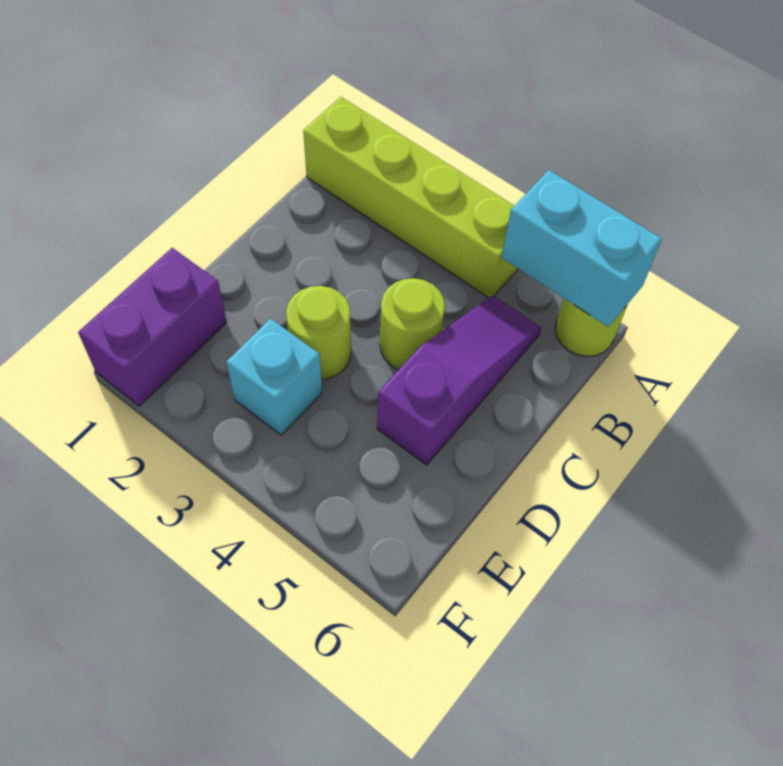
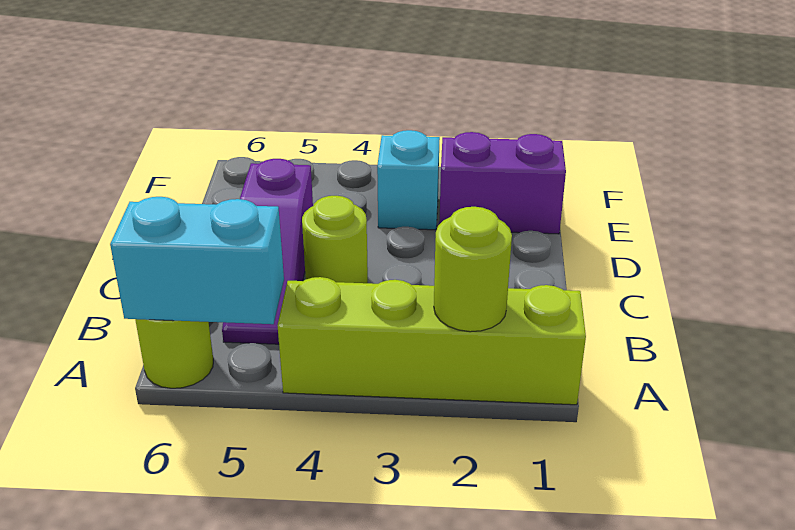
lime round brick D3 level 1 -> lime round brick A2 level 2
purple brick E1:F1 level 1 -> purple brick E1:E2 level 1

